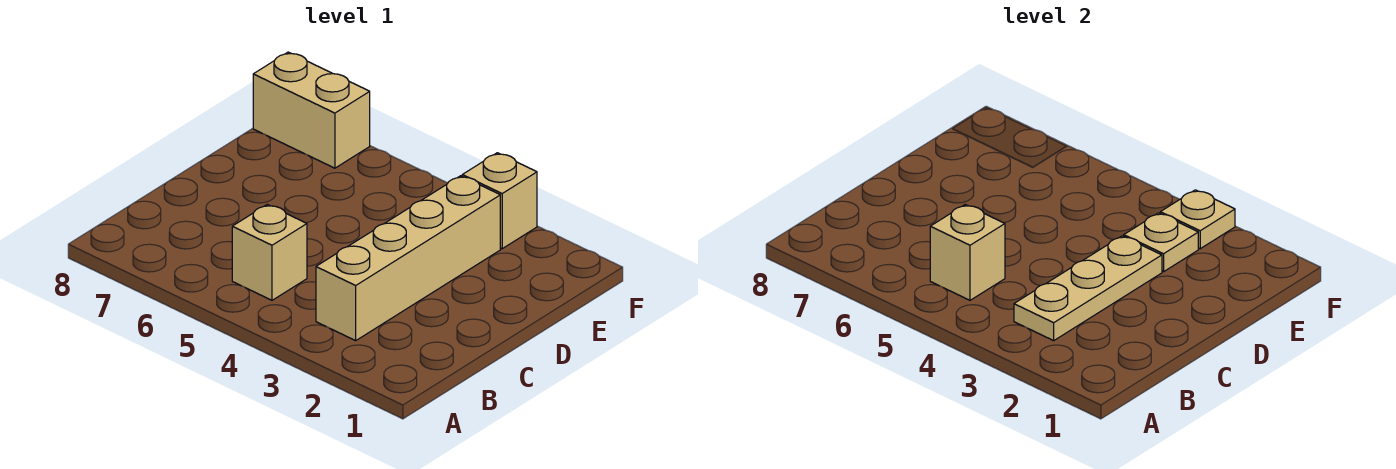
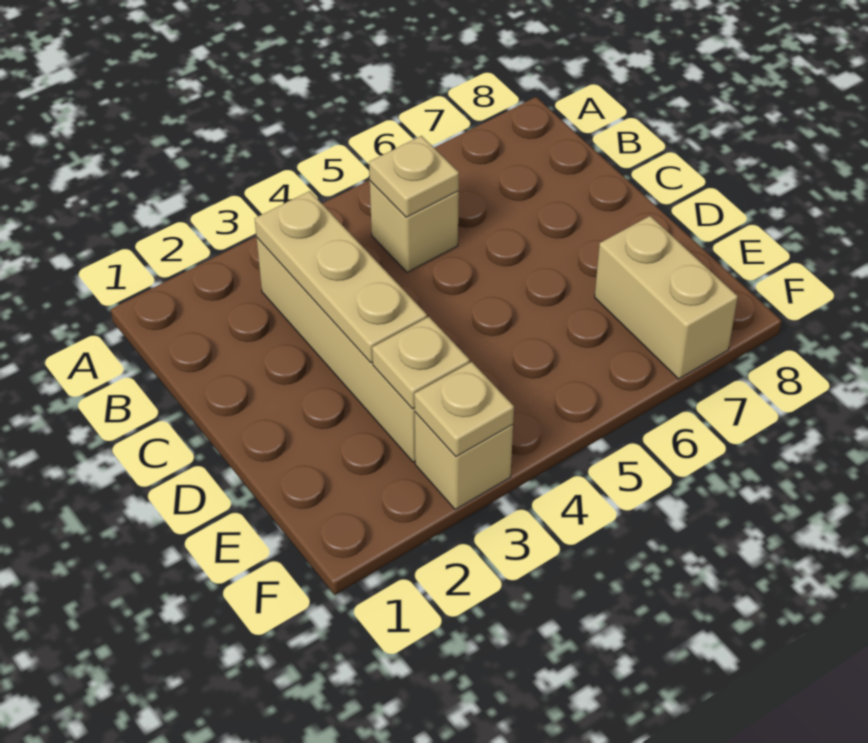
tan brick B5 level 2 -> tan plate B5 level 2
tan brick F7:F8 level 1 -> tan brick E7:F7 level 1

